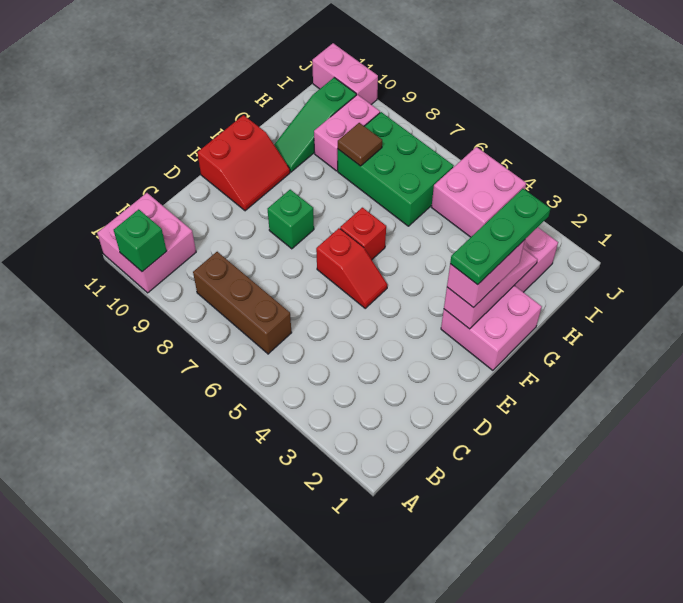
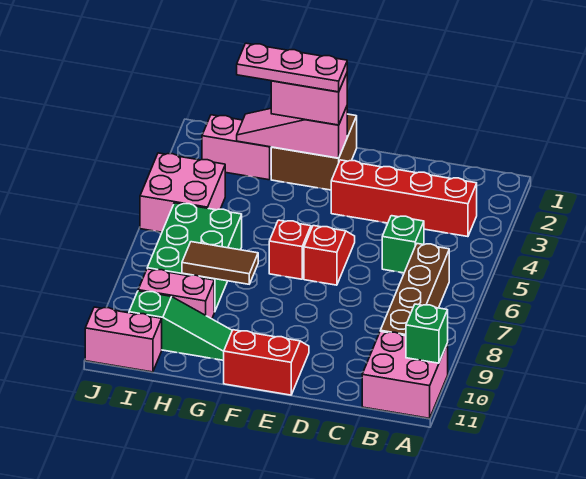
none -> red brick B3:E3 level 1
brown brick B6:B8 level 1 -> brown brick B6:B9 level 1
green brick E8 level 1 -> green brick C5 level 1
pink brick F1:G2 level 1 -> brown brick F1:G2 level 1
green plate F2:H2 level 4 -> pink plate F2:H2 level 4
brown tile H8 level 2 -> brown tile G8:H8 level 2
pink brick J10:J11 level 1 -> pink brick I11:J11 level 1

